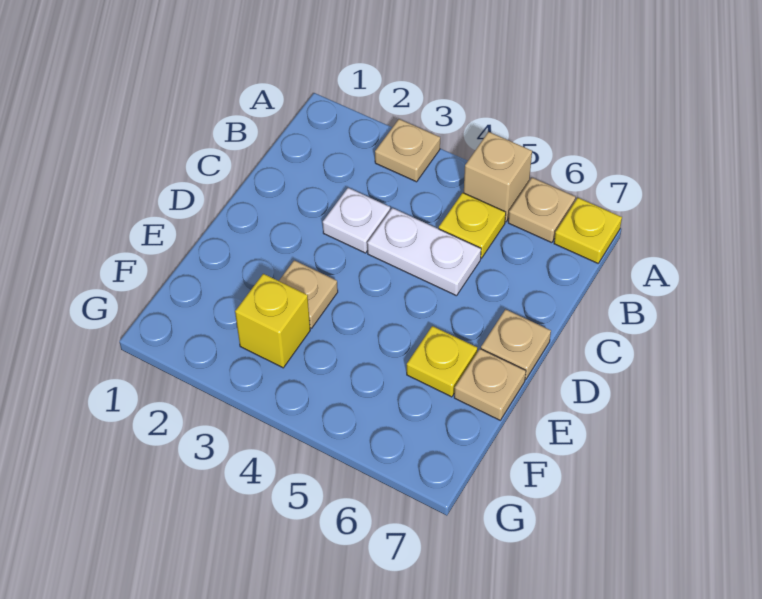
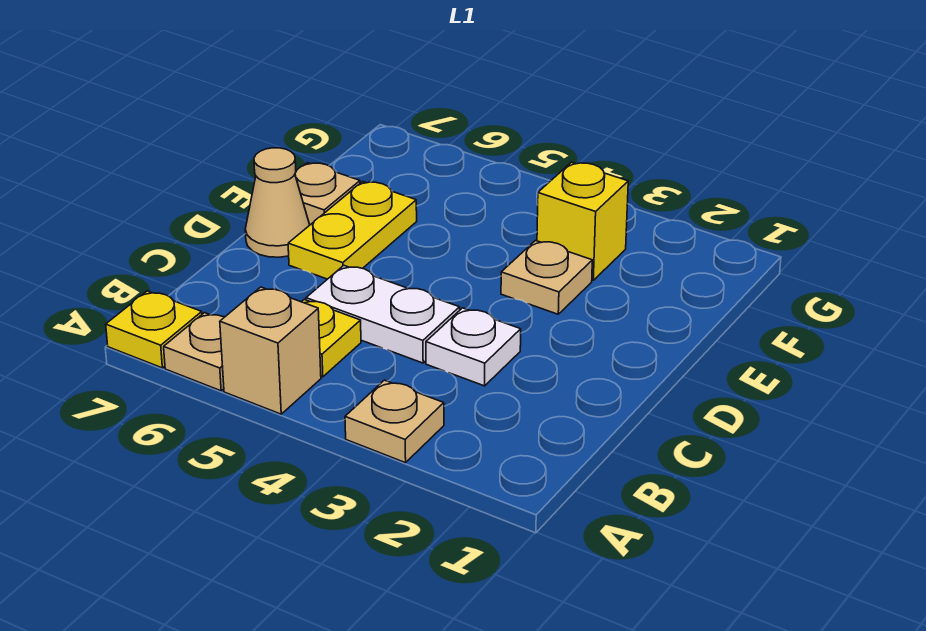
tan plate D7 level 1 -> tan cone D7 level 1
yellow plate E6 level 1 -> yellow plate D6:E6 level 1

